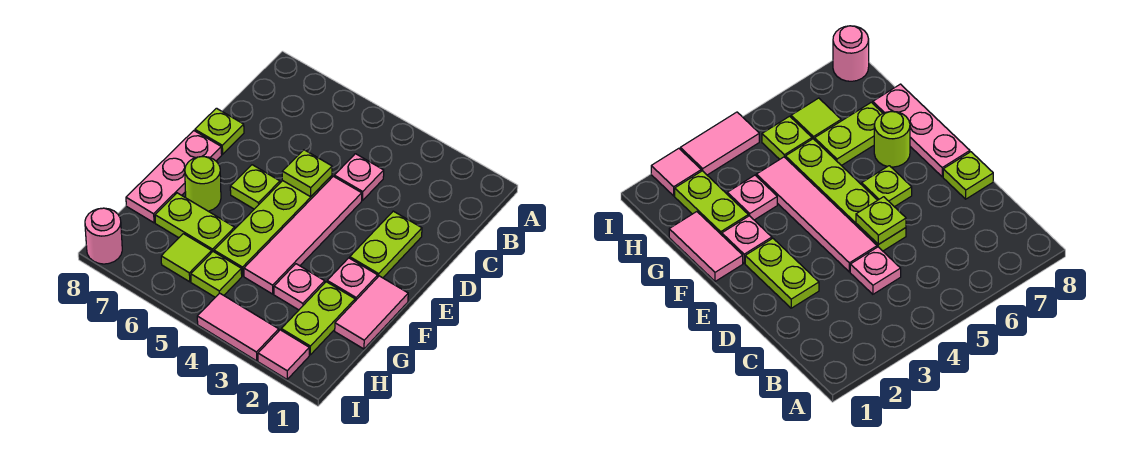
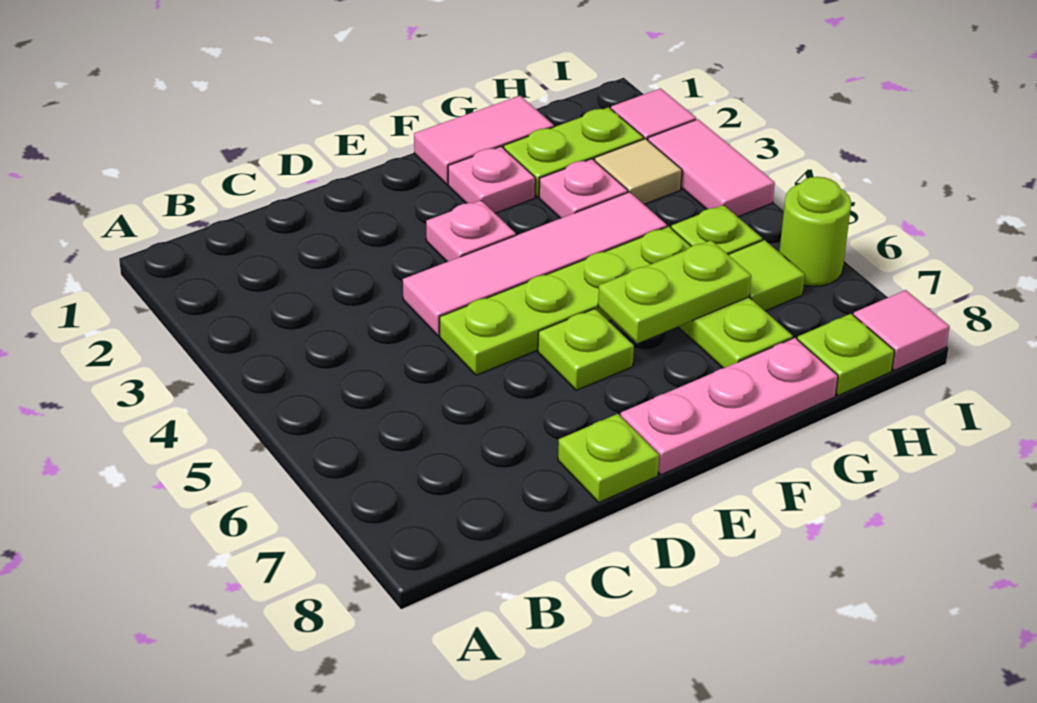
pink plate C4 level 1 -> pink plate E3 level 1
lime plate D2:E2 level 1 -> lime plate F6:G6 level 2
lime plate D5 level 2 -> lime plate H8 level 1
lime round brick F7 level 1 -> lime round brick I6 level 1
none -> tan tile H3 level 1
pink round brick I8 level 1 -> pink tile I8 level 1

